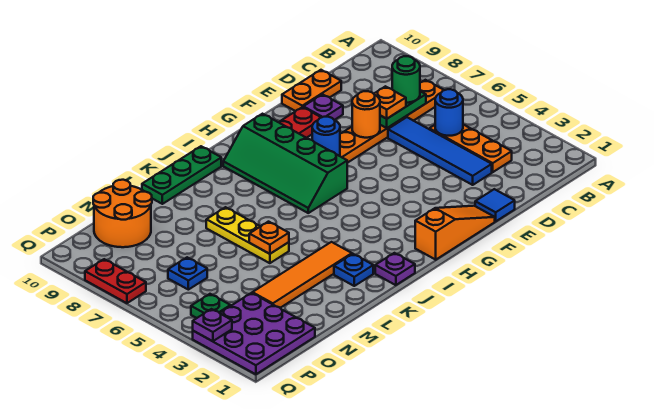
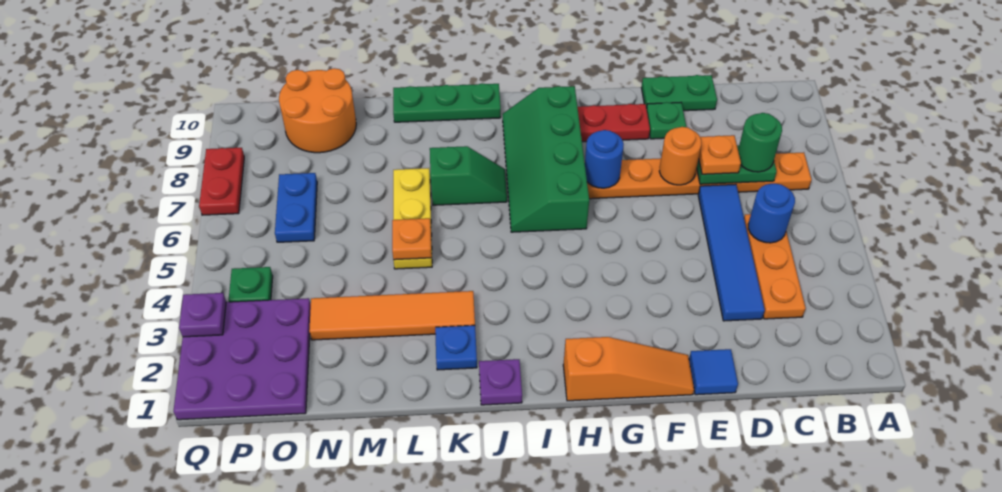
orange plate D10:E10 level 1 -> green plate D10:E10 level 1
purple plate E9 level 1 -> green plate E9 level 1
none -> green slope J7:K7 level 1 top K
blue plate O6 level 1 -> blue plate O6:O7 level 1

